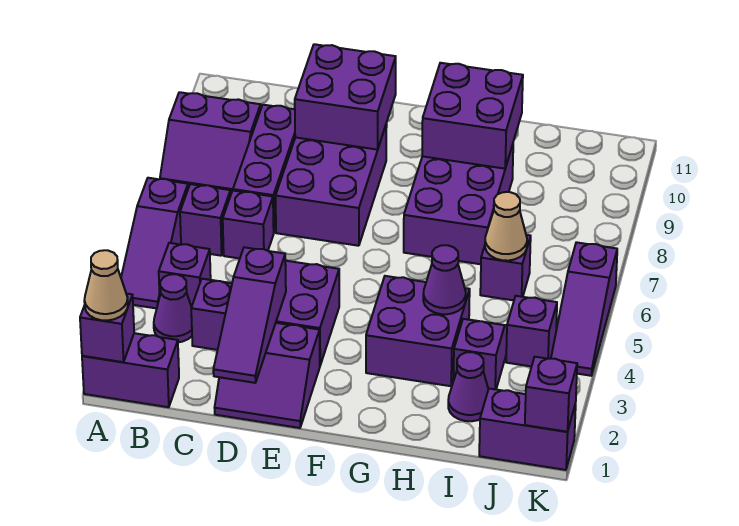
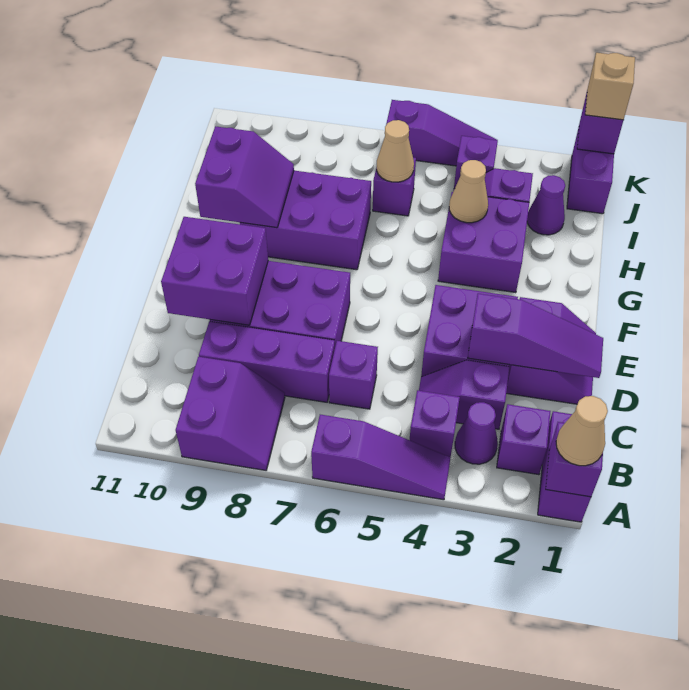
purple brick B6 level 1 -> purple brick B2 level 1
purple brick G9:H10 level 2 -> purple slope G9:H10 level 2 top 10
purple cone H4 level 2 -> tan cone H4 level 2
none -> tan brick K1 level 3

